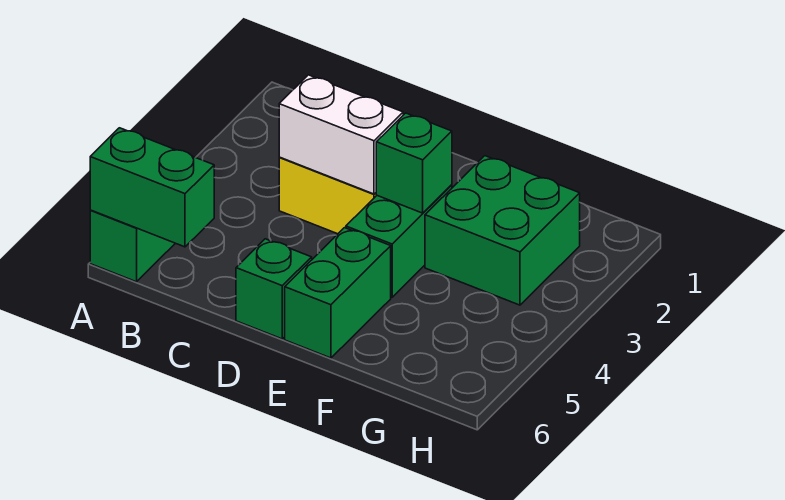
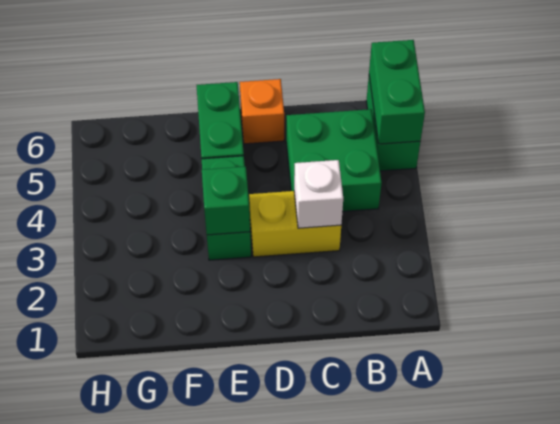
green brick A6:B6 level 2 -> green brick A5:A6 level 2
white brick C3:D3 level 2 -> white brick C3 level 2
green brick D6 level 1 -> orange brick D6 level 1
green brick F2:G3 level 1 -> green brick B4:C5 level 1

